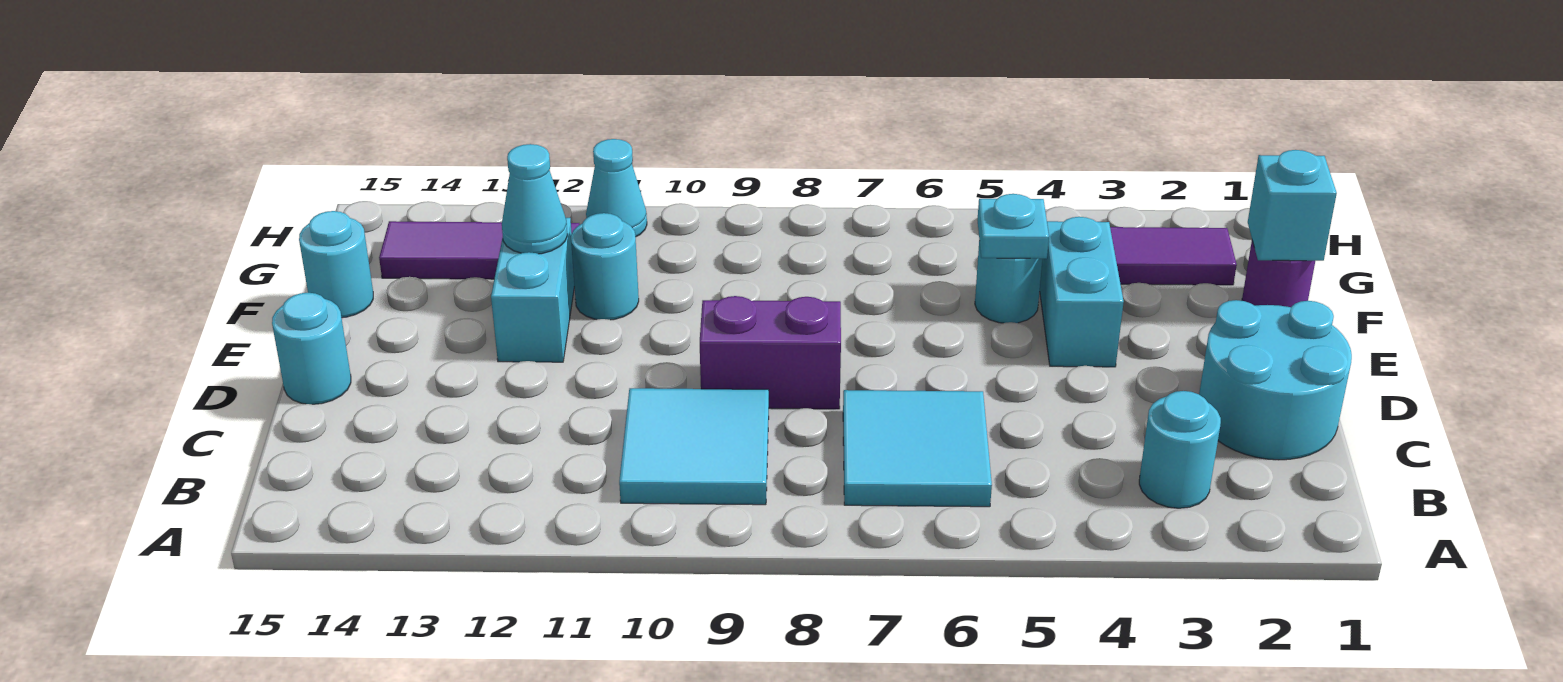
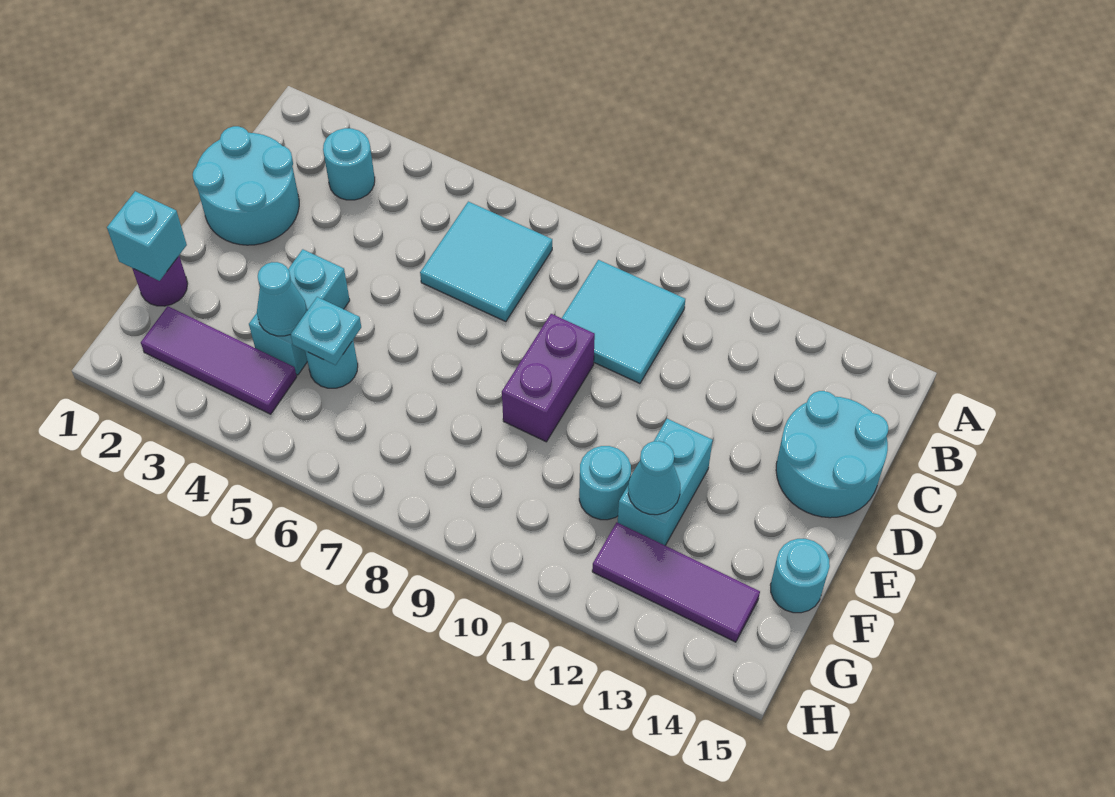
purple brick D8:D9 level 1 -> purple brick D9:E9 level 1
cyan round brick D15 level 1 -> cyan round brick C14:D15 level 1
cyan cone H11 level 1 -> cyan cone F4 level 2

